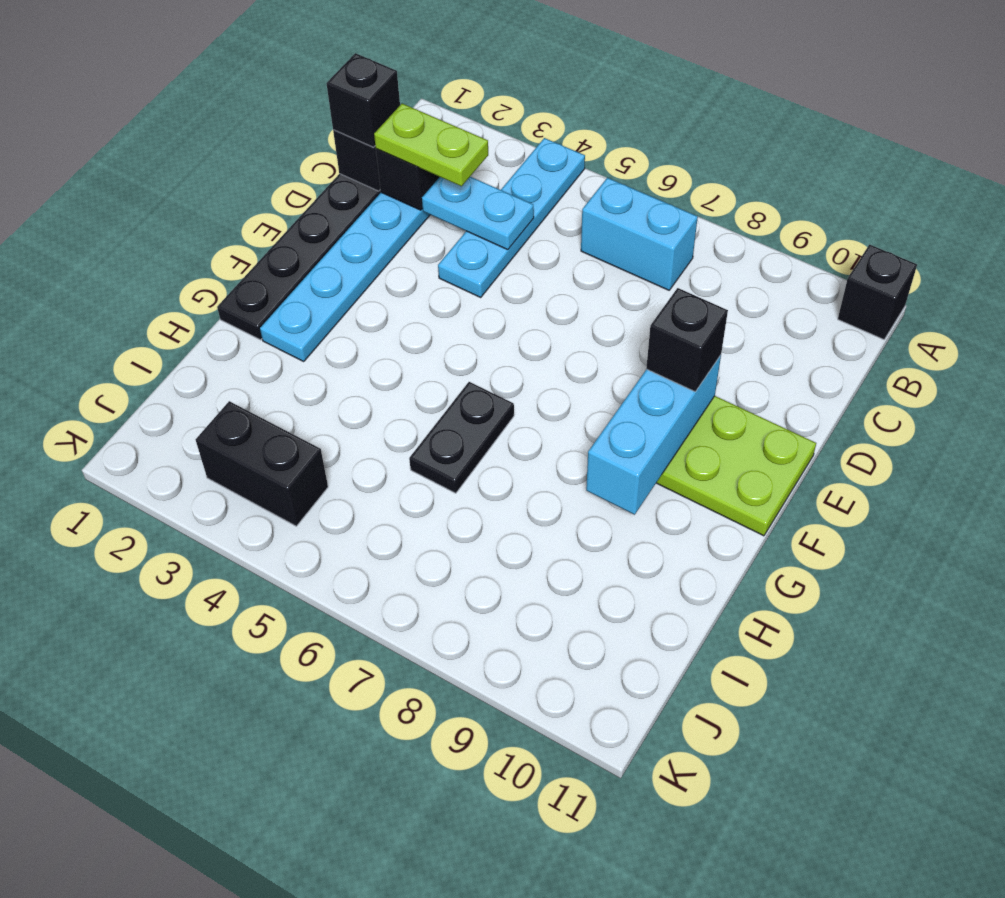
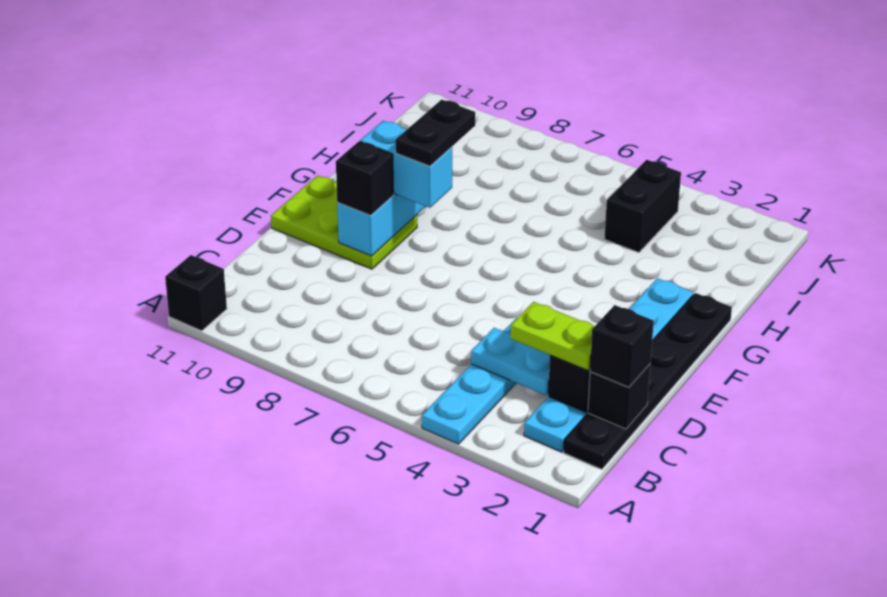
cyan brick B6:B7 level 1 -> cyan brick F8:F9 level 3
black plate G6:H6 level 1 -> black plate F8:G8 level 4
black brick J3:J4 level 1 -> black brick I4:J4 level 1

